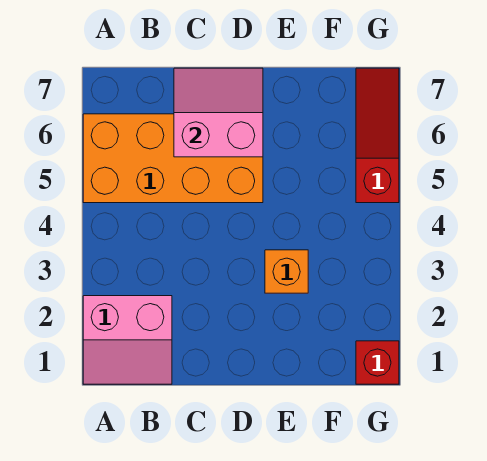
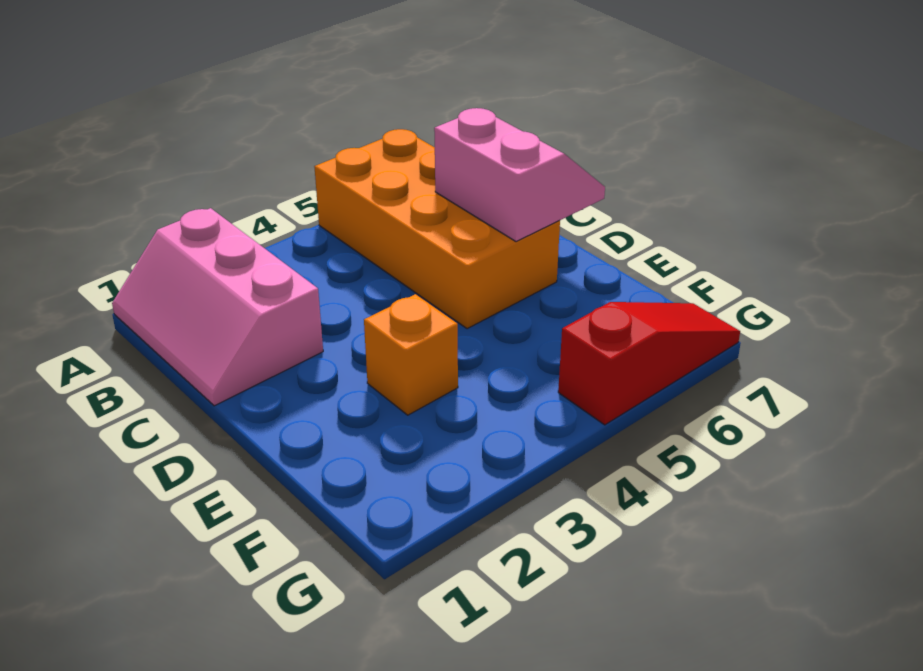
pink slope A1:B2 level 1 top 2 -> pink slope A1:C2 level 1 top 2
red brick G1 level 1 -> none

